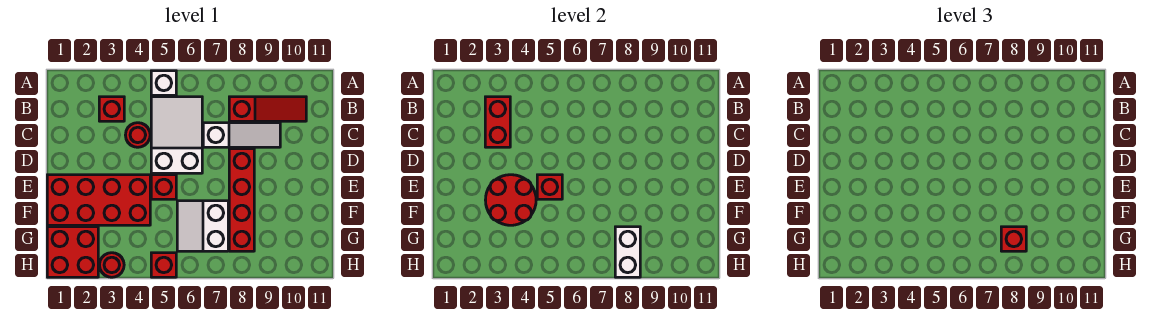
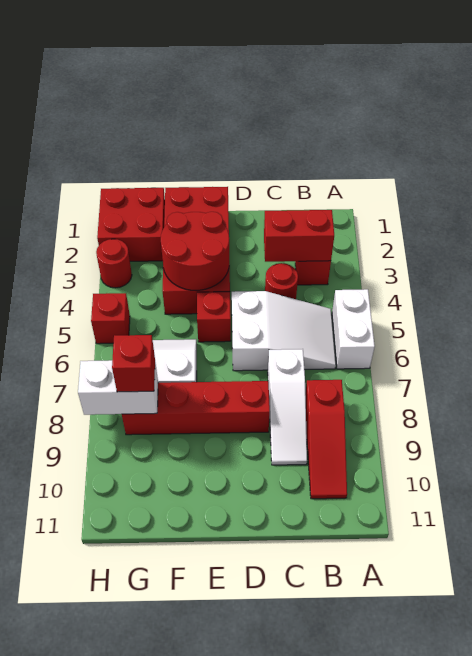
white brick A5 level 1 -> white brick A5:A6 level 1
red brick E5 level 2 -> none

